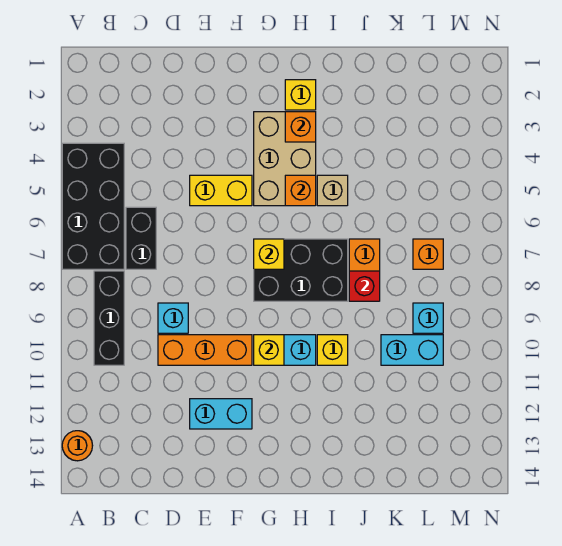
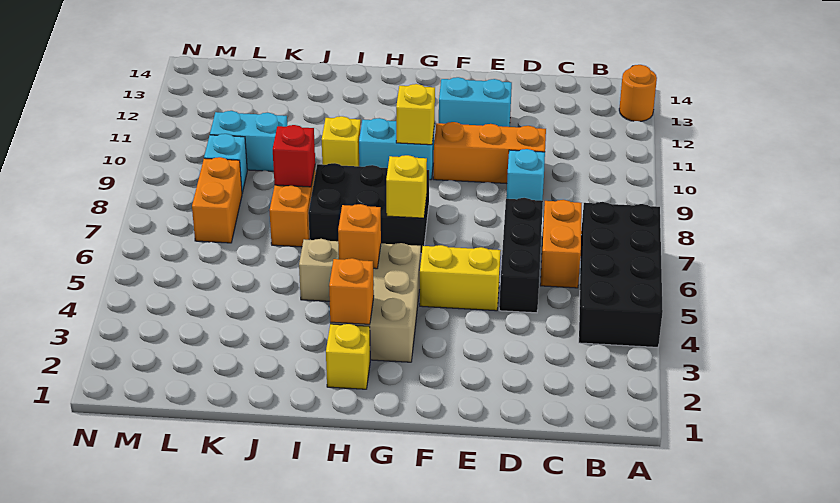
black brick B8:B10 level 1 -> black brick D5:D7 level 1
black brick C6:C7 level 1 -> orange brick C6:C7 level 1
orange brick L7 level 1 -> orange brick L7:L8 level 1

